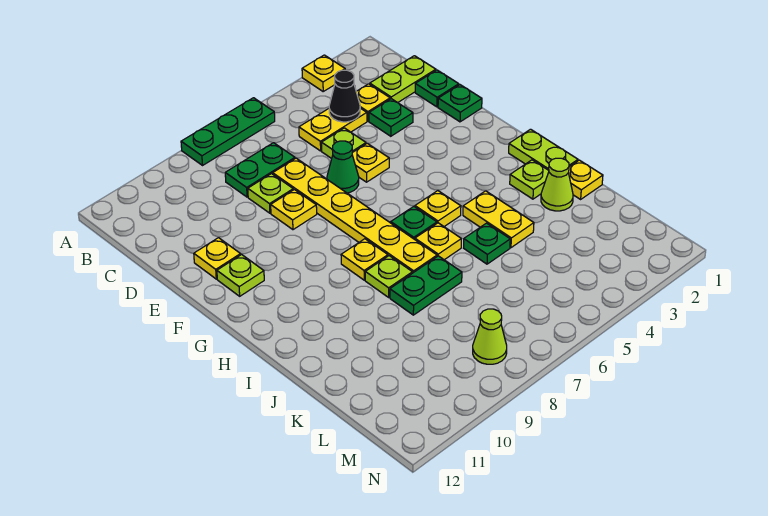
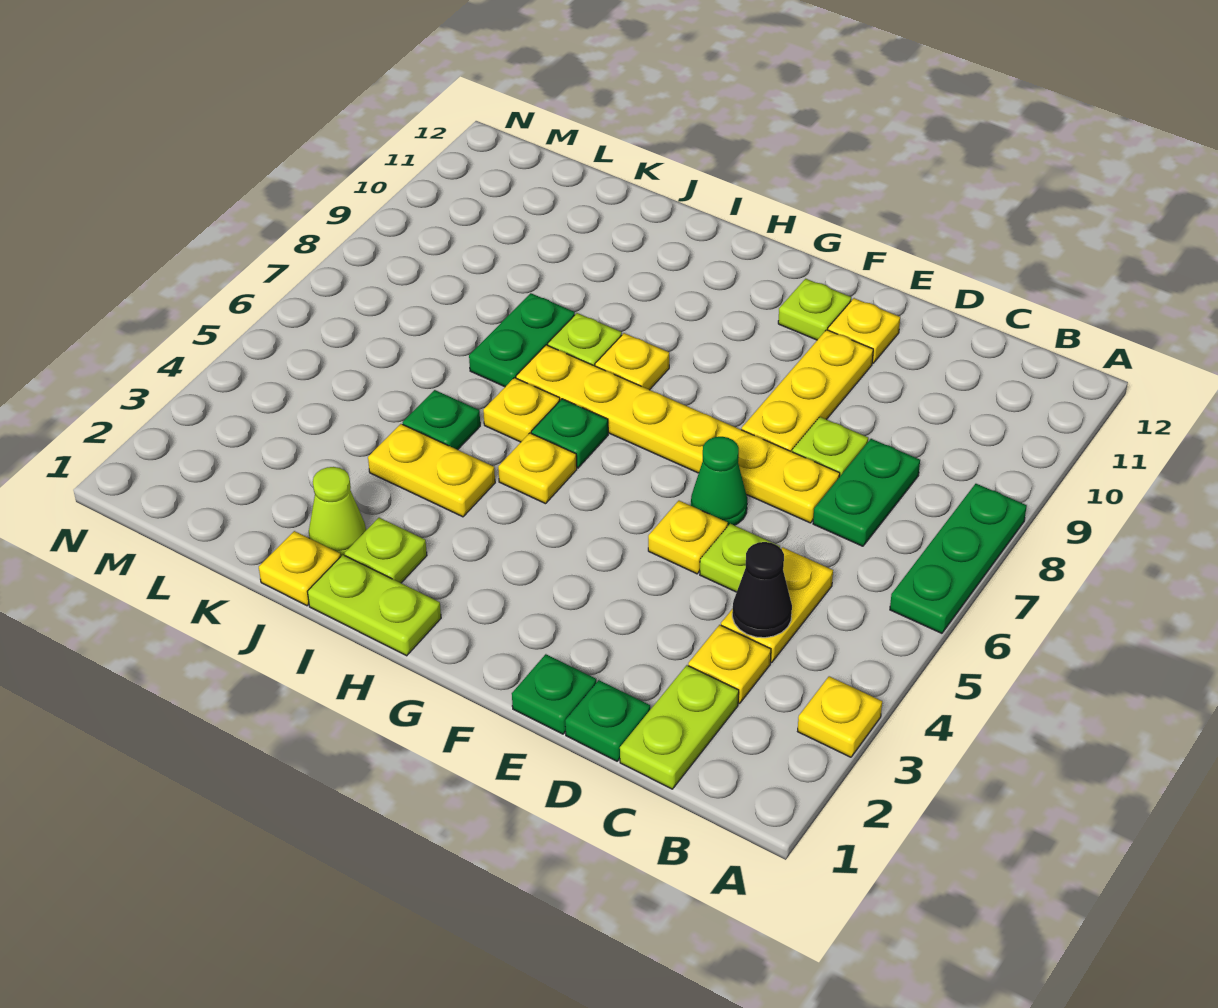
green plate D3 level 1 -> none
yellow plate E8 level 1 -> yellow plate E8:E10 level 1
lime cone M8 level 1 -> none

